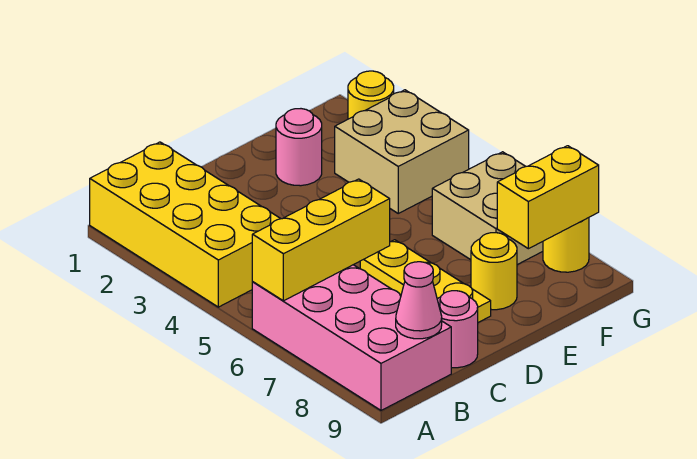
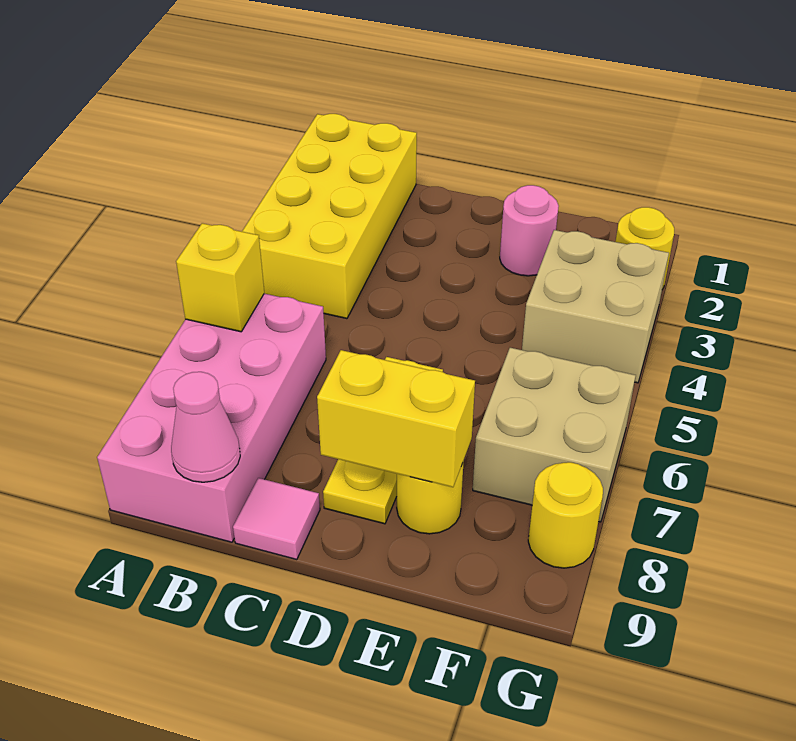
yellow brick A6:C6 level 2 -> yellow brick A6 level 2
pink round brick C9 level 1 -> pink tile C9 level 1
yellow brick F8:G8 level 2 -> yellow brick D8:E8 level 2

